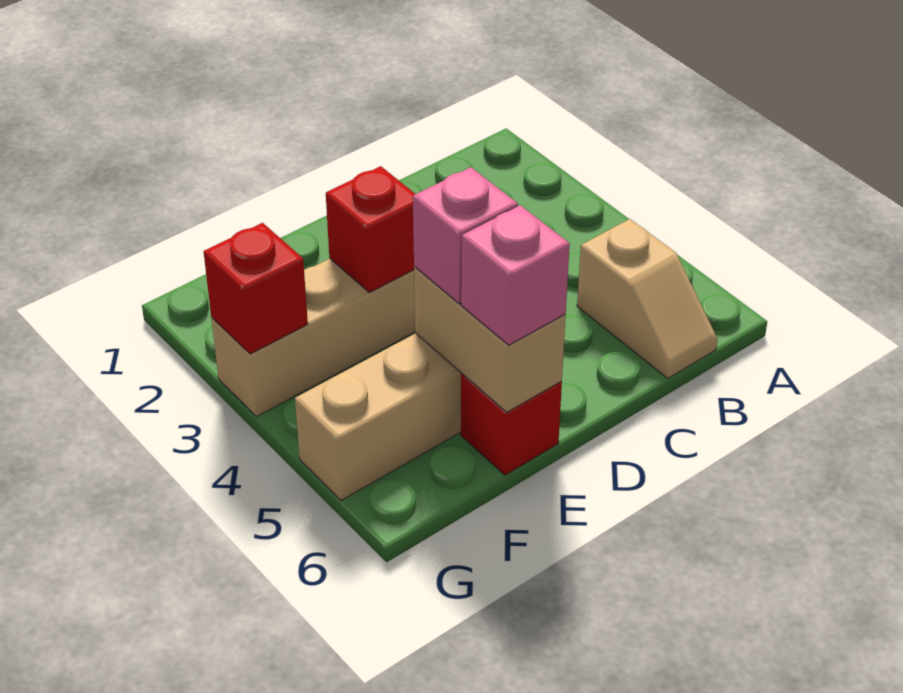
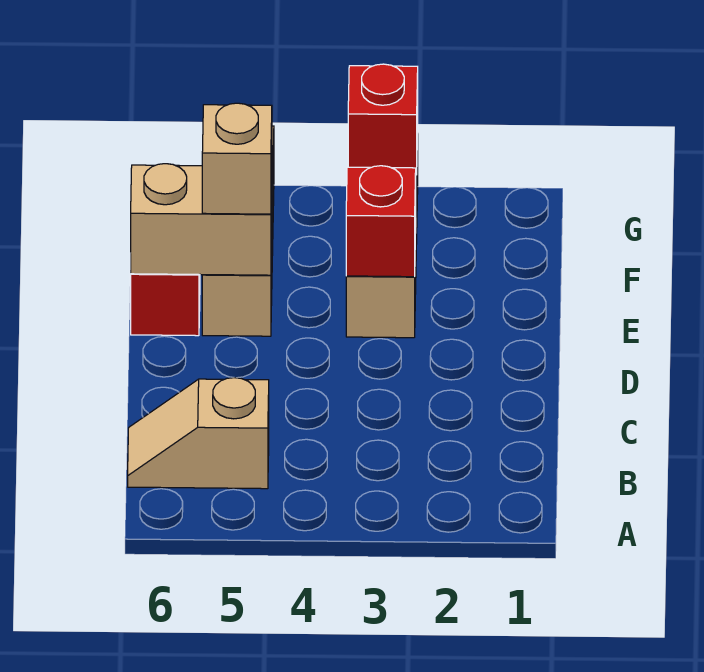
pink brick E5 level 3 -> tan brick E5 level 3
pink brick E6 level 3 -> none

